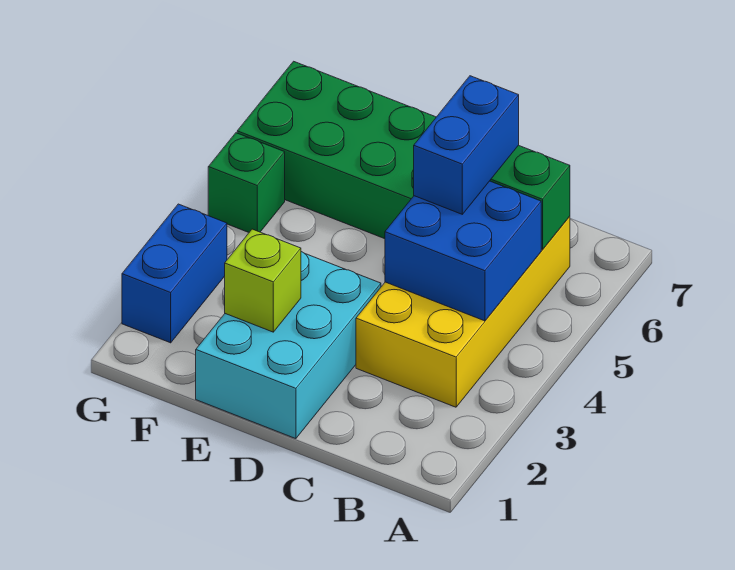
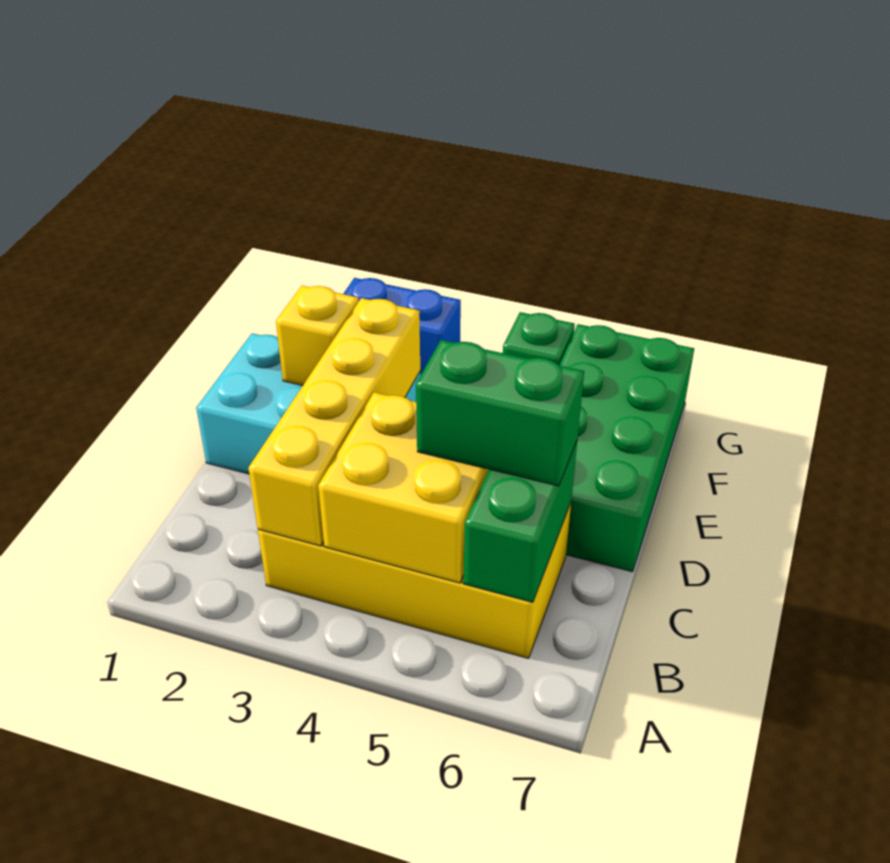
none -> yellow brick B3:E3 level 2
blue brick B4:C5 level 2 -> yellow brick B4:C5 level 2
blue brick C5:C6 level 3 -> green brick C5:C6 level 3
lime brick E2 level 2 -> yellow brick E2 level 2

